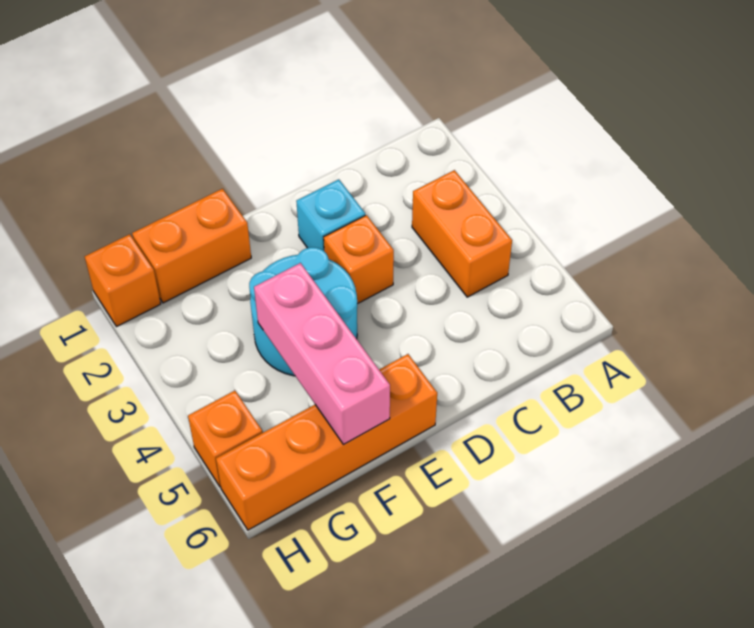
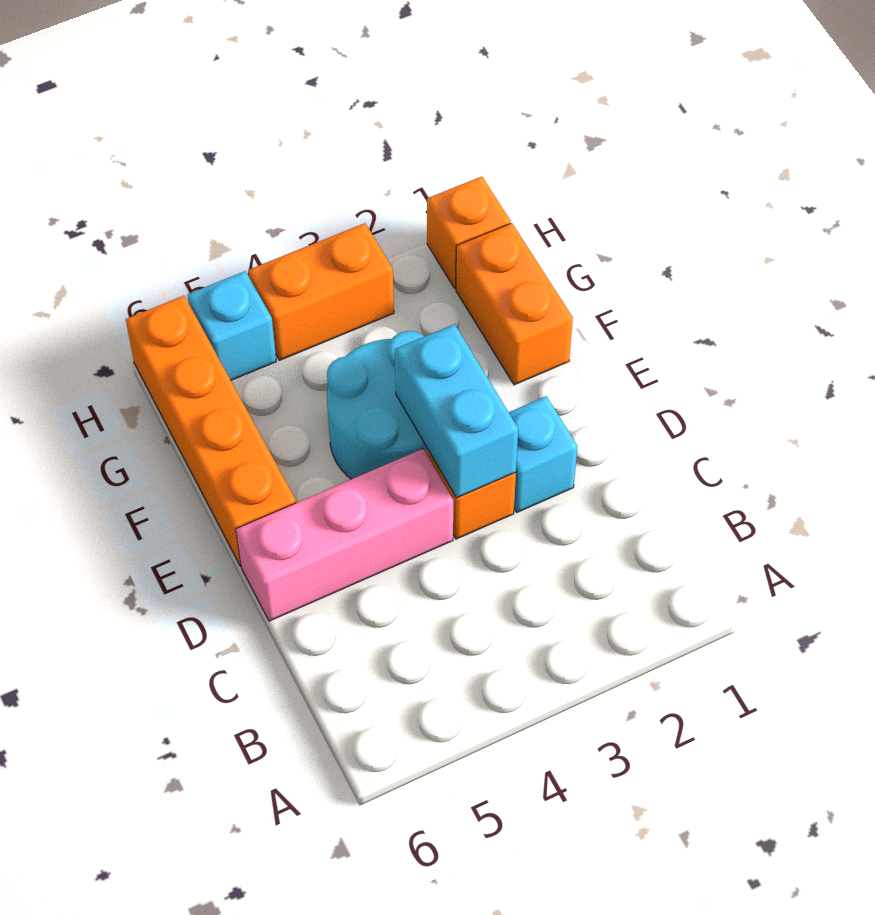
orange brick B3:B4 level 1 -> orange brick H3:H4 level 1
none -> cyan brick D3:E3 level 2
pink brick F4:F6 level 2 -> pink brick D4:D6 level 1
orange brick H5 level 1 -> cyan brick H5 level 1

